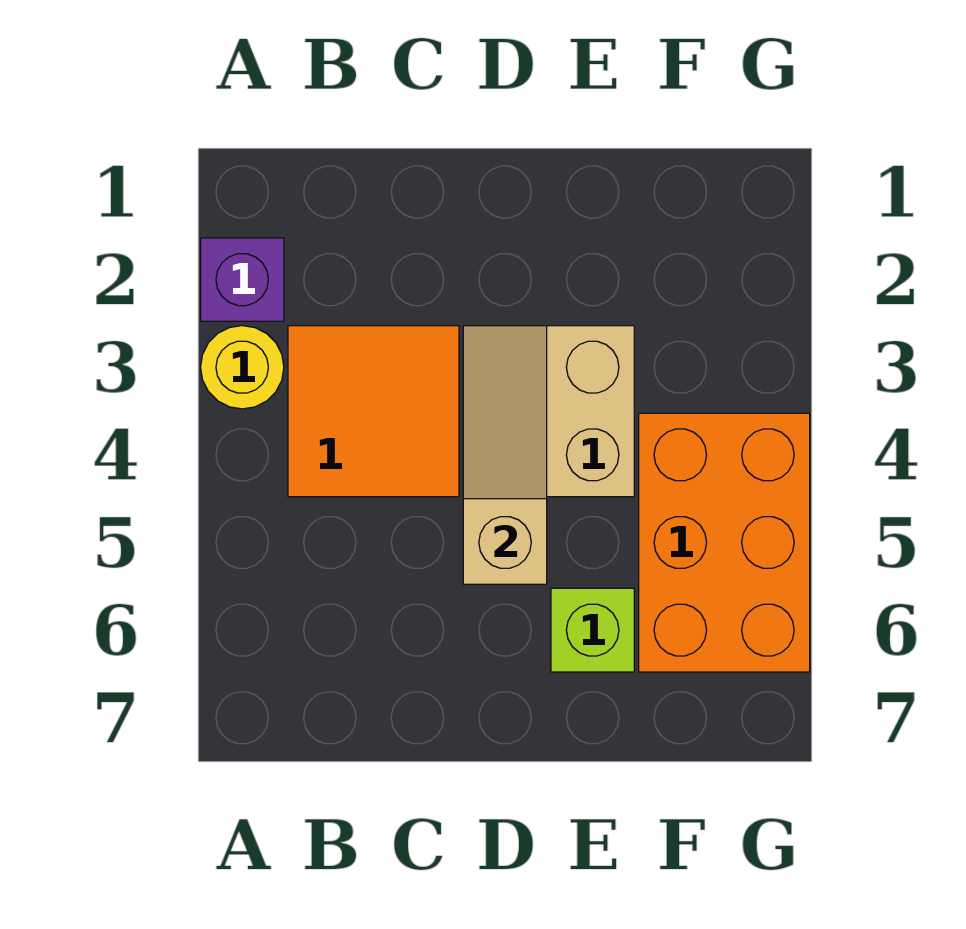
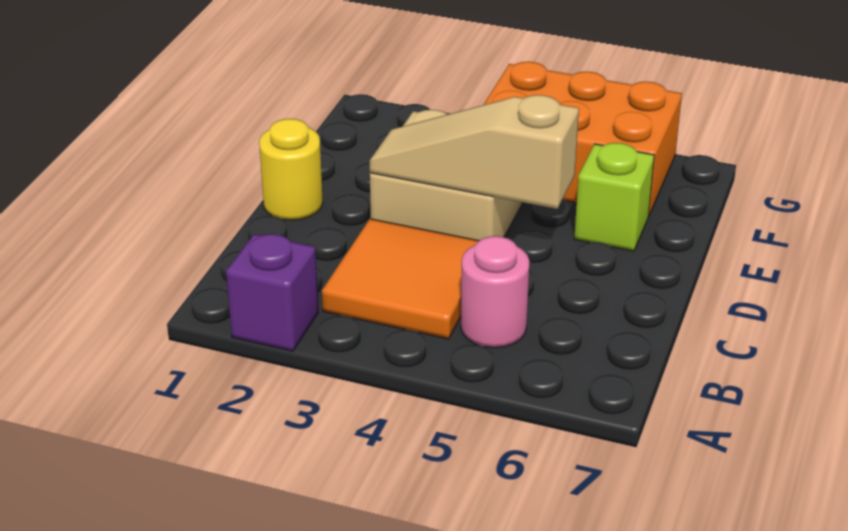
yellow round brick A3 level 1 -> yellow round brick D1 level 1
none -> pink round brick B5 level 1

